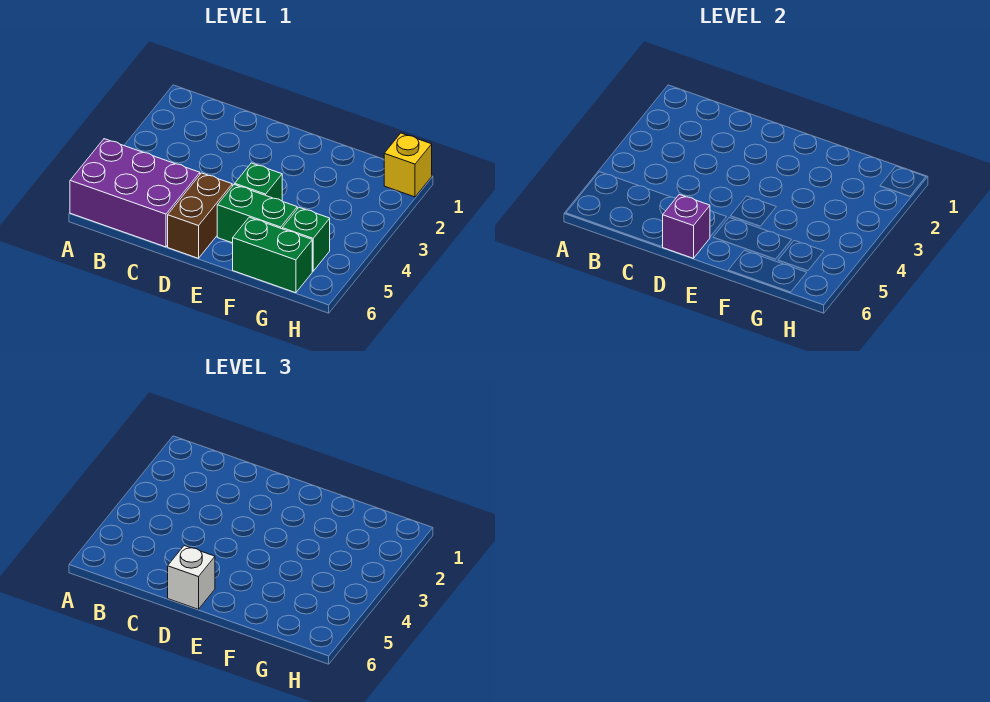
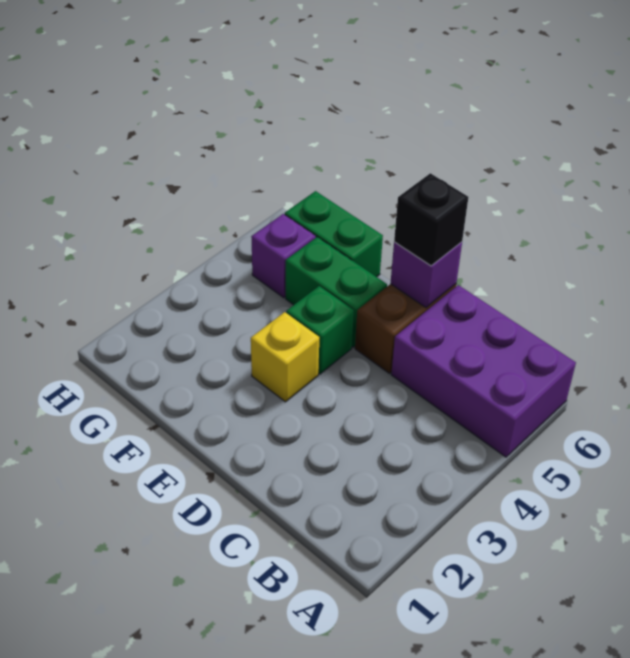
white brick D6 level 3 -> black brick D6 level 3
green brick G5 level 1 -> purple brick G5 level 1
yellow brick H1 level 1 -> yellow brick E3 level 1

